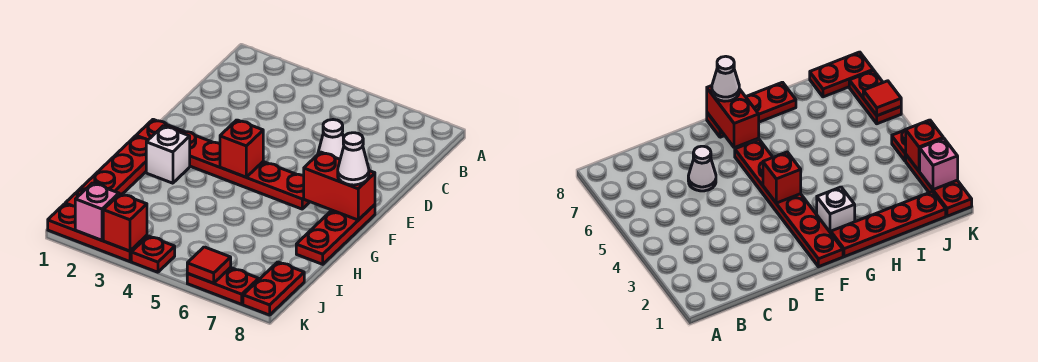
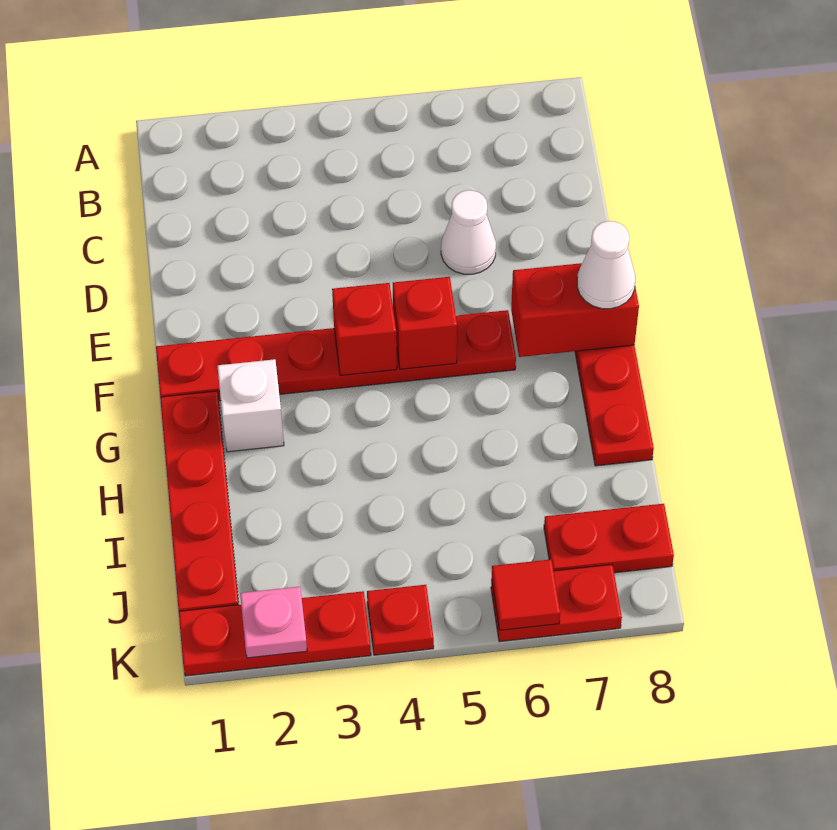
red plate J8:K8 level 1 -> red plate J7:J8 level 1
pink brick K2 level 2 -> pink plate K2 level 2
red brick K3 level 2 -> red brick F5 level 2

